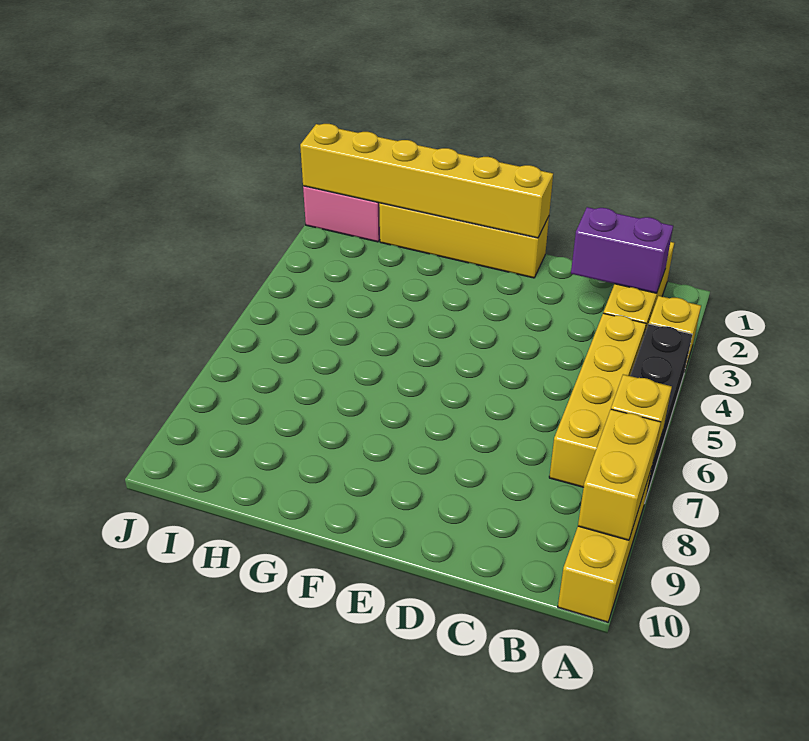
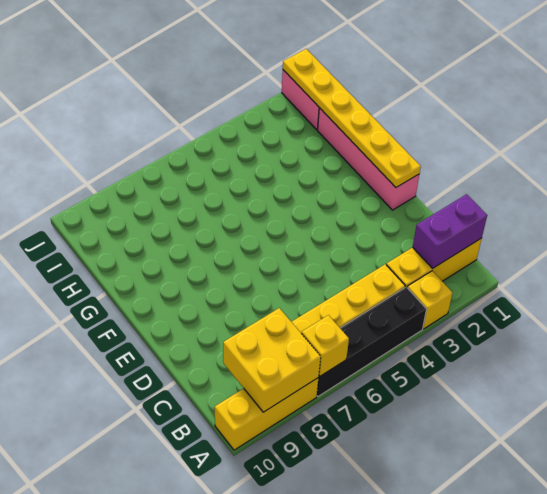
yellow brick A8:A9 level 2 -> yellow brick A8:B9 level 2
purple brick B2:C2 level 2 -> purple brick B1:B2 level 2
yellow brick E1:H1 level 1 -> pink brick E1:H1 level 1
yellow brick E1:J1 level 2 -> yellow plate E1:J1 level 2

